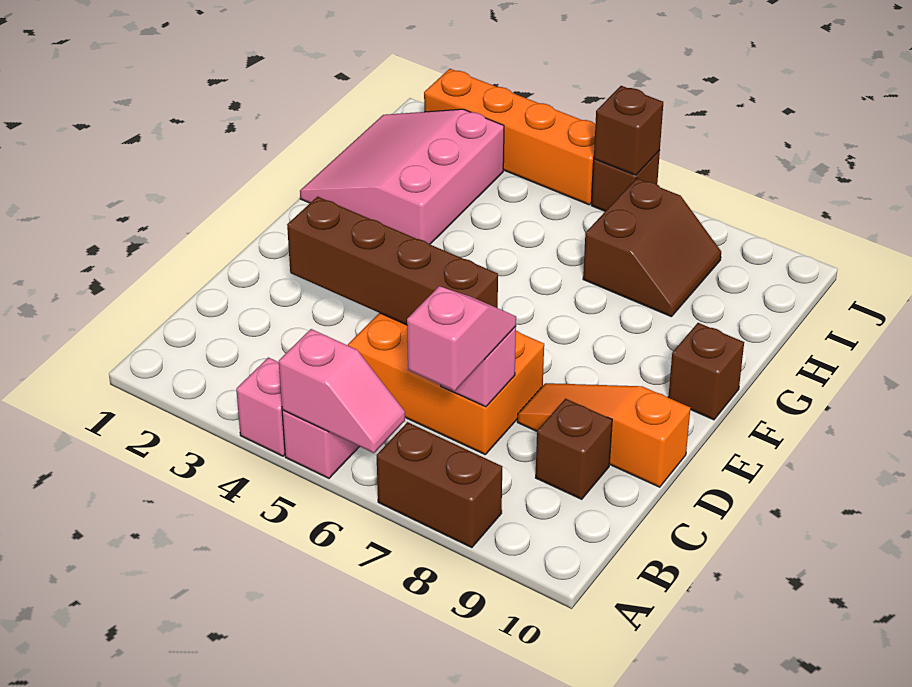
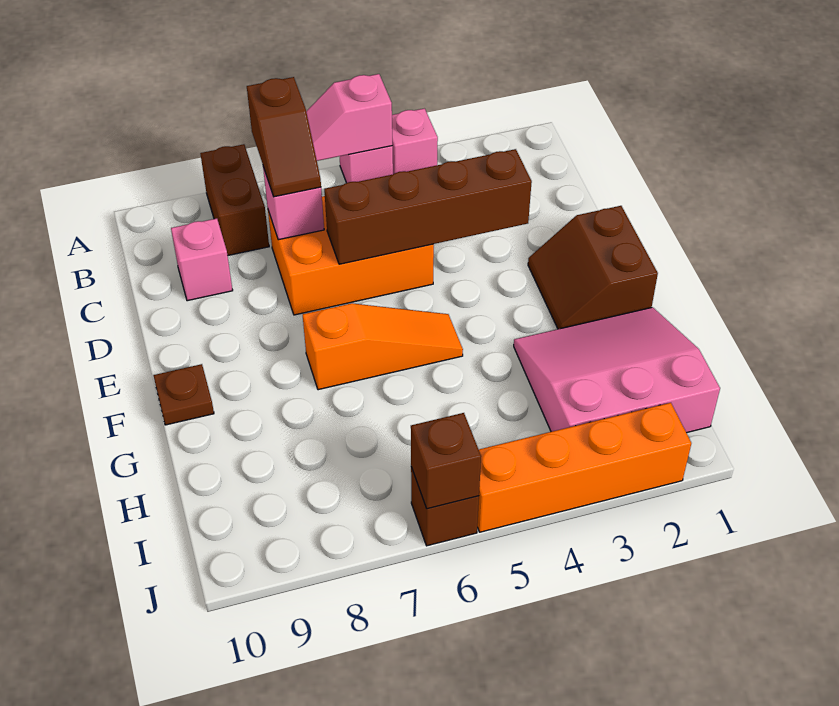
brown brick A7:A8 level 1 -> brown brick A8:B8 level 1
pink slope B7:C7 level 3 top B -> brown slope B7:C7 level 3 top B
brown brick C9 level 1 -> pink brick C9 level 1
orange slope D8:D10 level 1 top 10 -> orange slope F5:F7 level 1 top 7
brown brick F10 level 1 -> brown plate F10 level 1
pink slope G1:I3 level 1 top 3 -> pink slope G1:I3 level 1 top I
brown slope H7:I8 level 1 top 7 -> brown slope E1:F2 level 1 top 1

